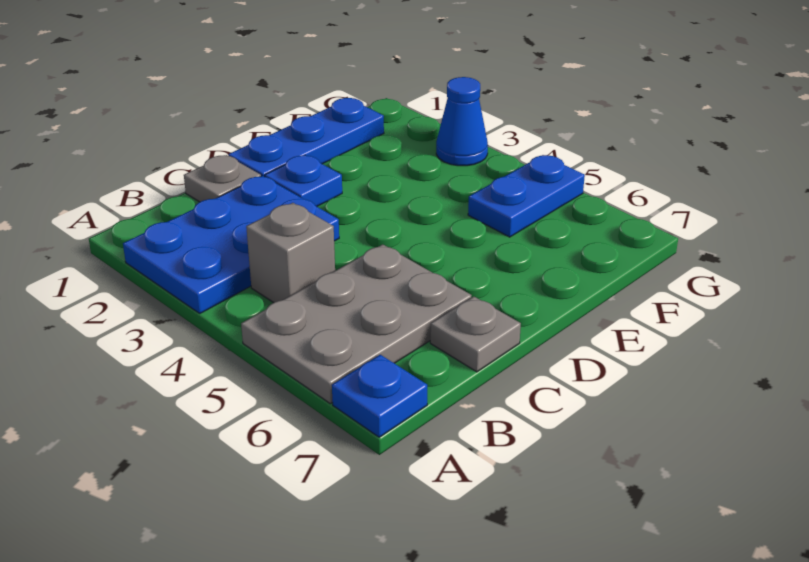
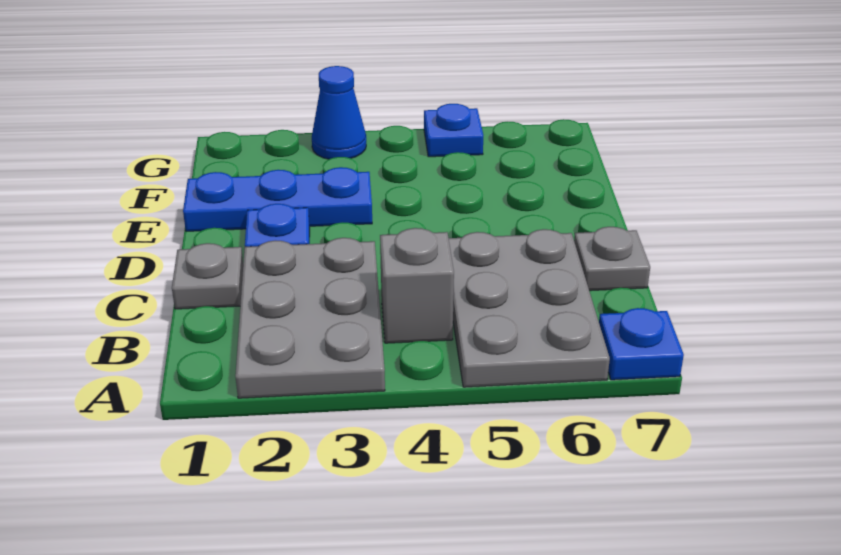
blue plate A2:C3 level 1 -> grey plate A2:C3 level 1
blue plate D1:F1 level 1 -> blue plate E1:E3 level 1
blue plate F5:G5 level 1 -> blue plate G5 level 1

